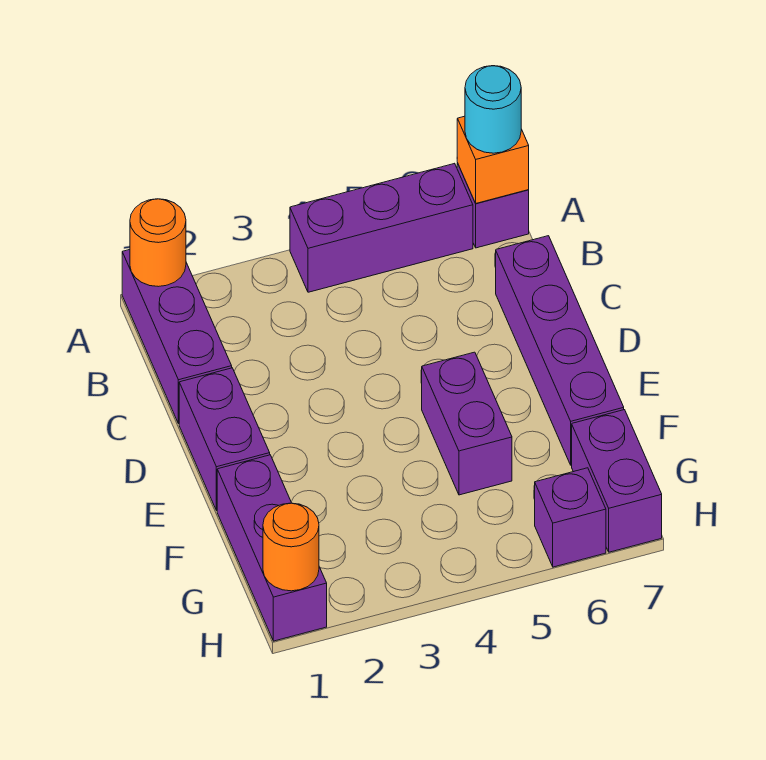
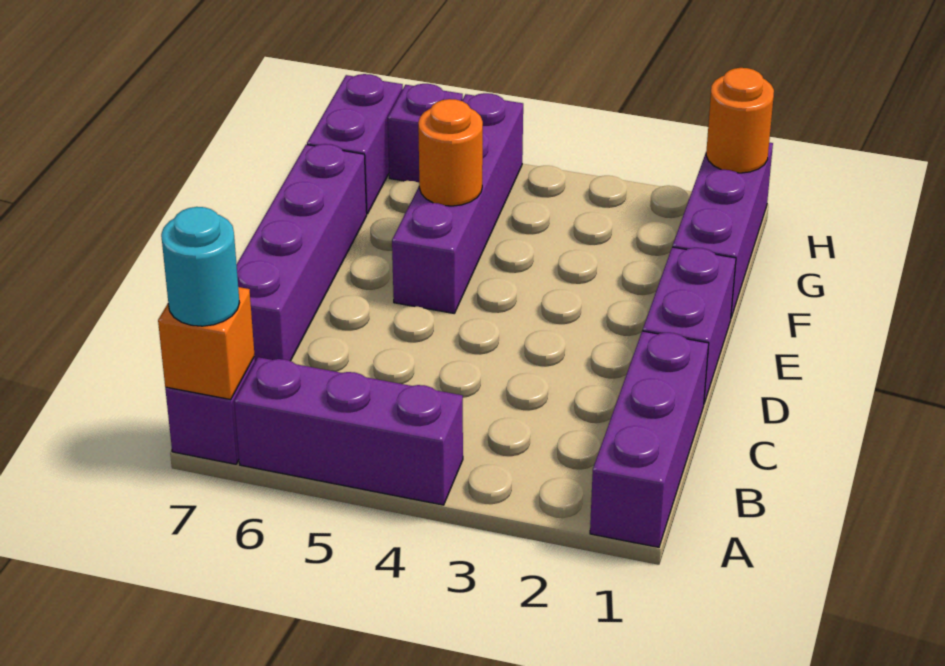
orange round brick A1 level 2 -> orange round brick F5 level 2
purple brick E5:F5 level 1 -> purple brick E5:H5 level 1

